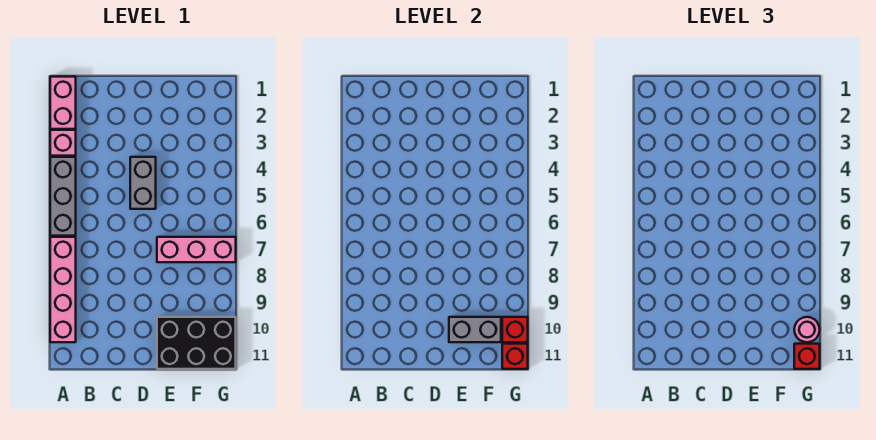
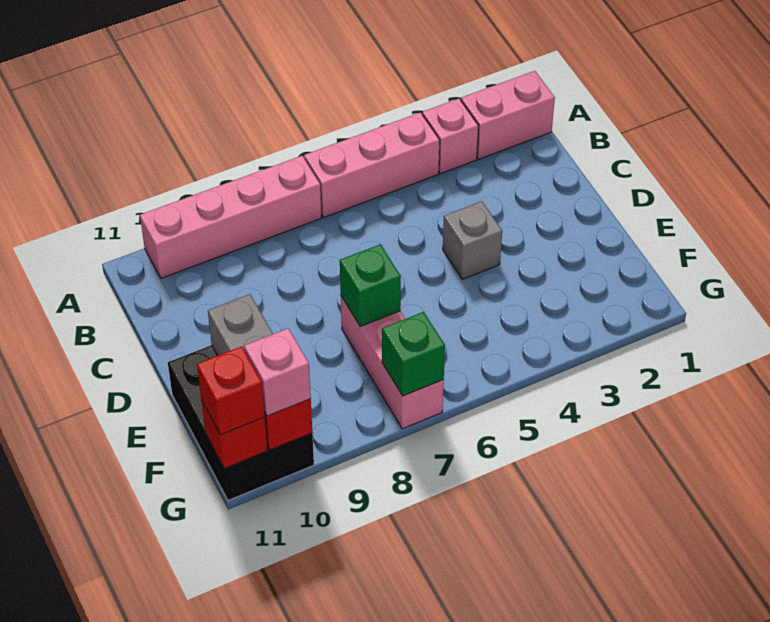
grey brick A4:A6 level 1 -> pink brick A4:A6 level 1
grey brick D4:D5 level 1 -> grey brick D4 level 1
none -> green brick E7 level 2
none -> green brick G7 level 2
pink round brick G10 level 3 -> pink brick G10 level 3

